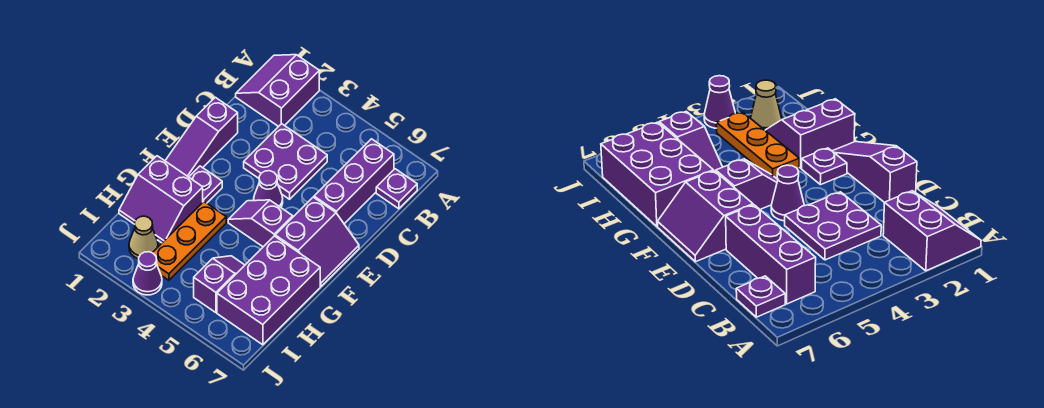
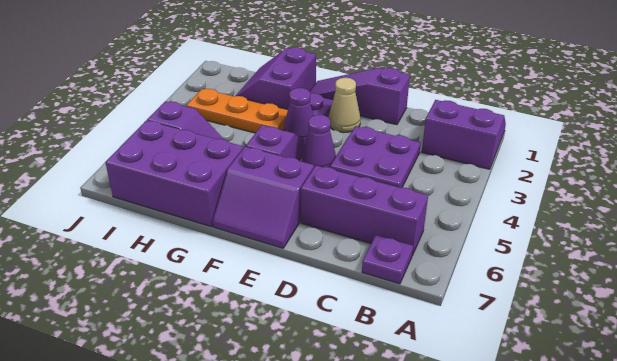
tan cone I2 level 1 -> tan cone E2 level 1
purple cone J3 level 1 -> purple cone F3 level 1

